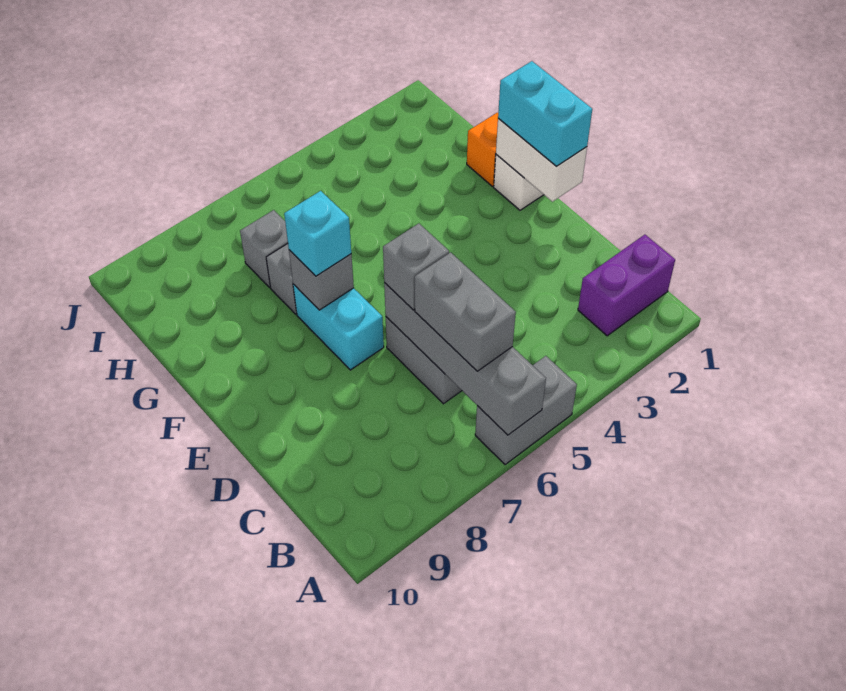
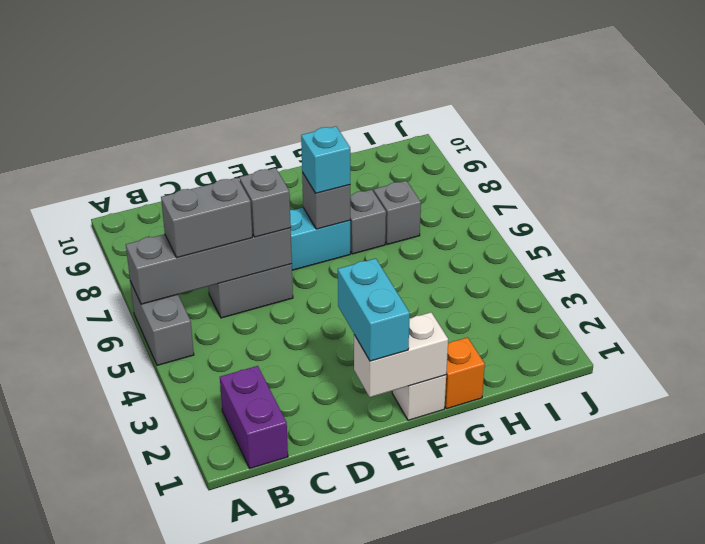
cyan brick E1:F1 level 3 -> cyan brick E1:E2 level 3

